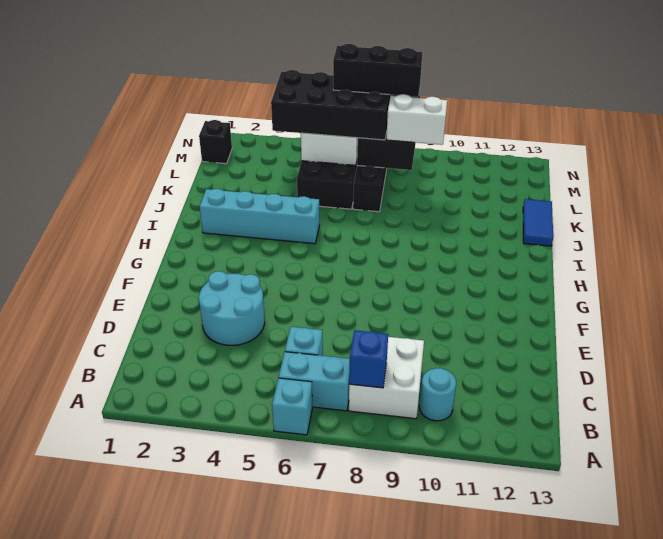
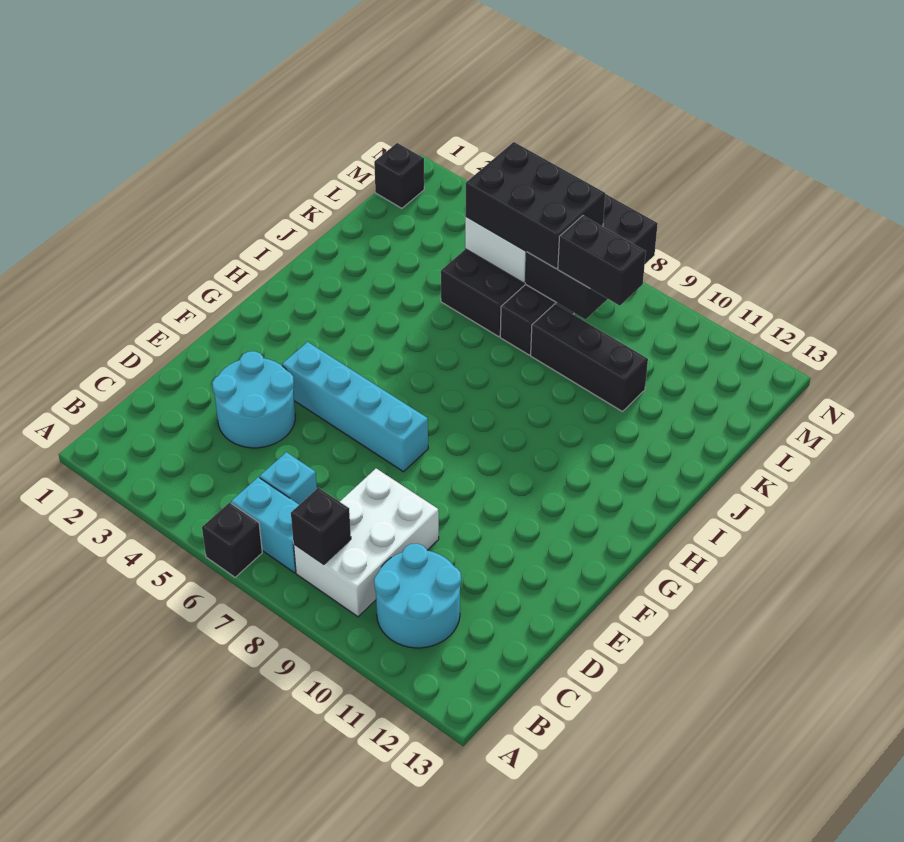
cyan brick A6 level 1 -> black brick A6 level 1
white brick B8:C9 level 1 -> white brick B8:D9 level 1
blue brick B8 level 2 -> black brick B8 level 2
cyan round brick B10 level 1 -> cyan round brick B10:C11 level 1
cyan brick I2:I5 level 1 -> cyan brick F4:F7 level 1
blue tile J13:K13 level 1 -> none
black brick L4:M7 level 3 -> black brick L5:M7 level 3
white brick L8:L9 level 3 -> black brick L8:L9 level 3
black brick M6:M8 level 4 -> black brick K8:K10 level 1

